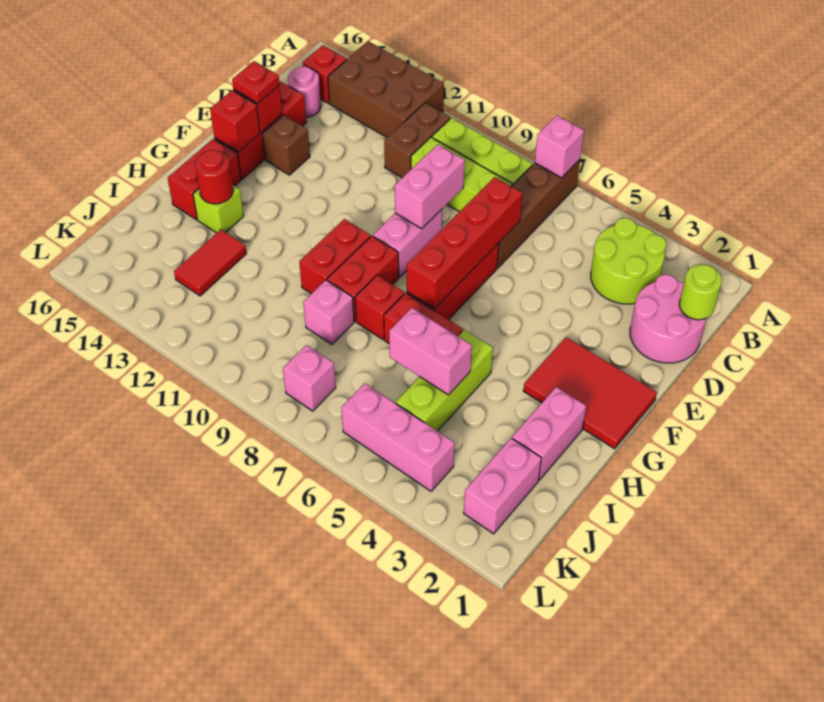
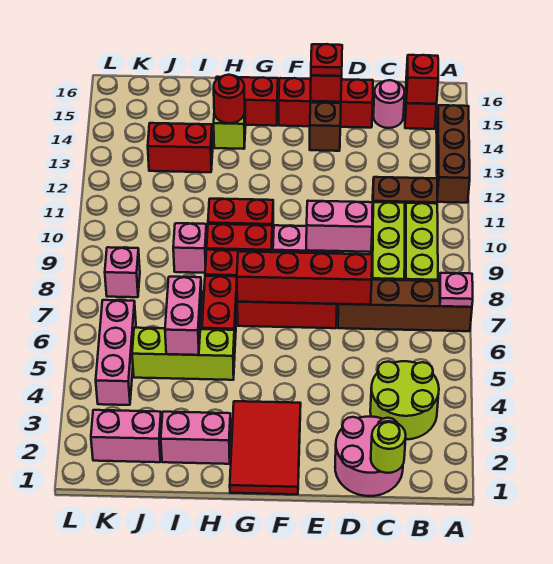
pink brick A7 level 2 -> pink plate A7 level 2
brown brick A12:B14 level 1 -> brown brick A12:A14 level 1
red brick F15 level 2 -> red brick B15 level 2
red tile I13:J13 level 1 -> red brick I13:J13 level 1

